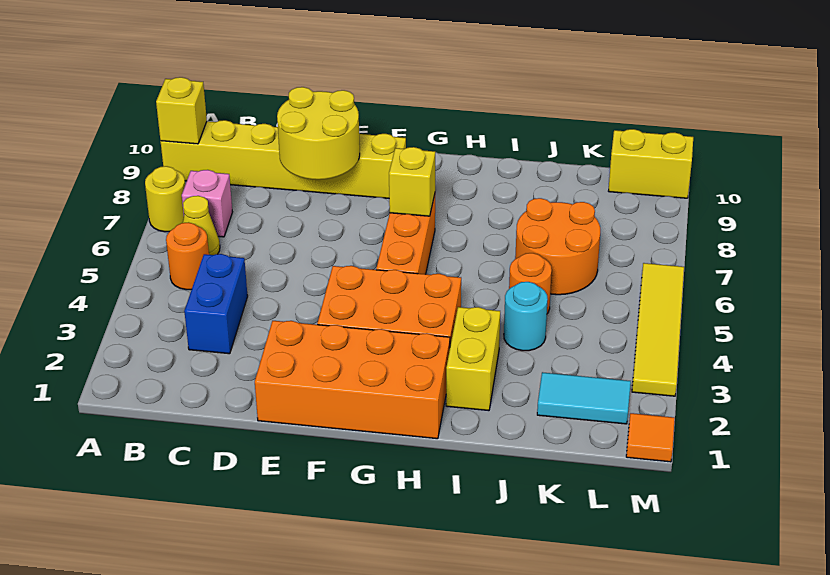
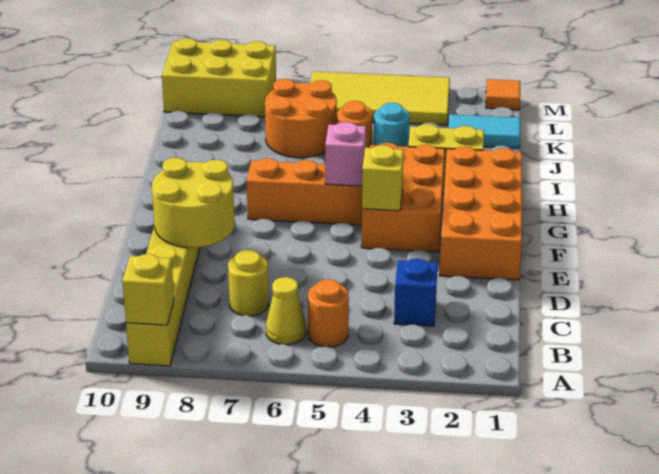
yellow round brick A7 level 1 -> yellow round brick C7 level 1
pink brick B7 level 1 -> pink brick G5 level 2
blue brick C3:C4 level 1 -> blue brick C3 level 1
yellow brick G7 level 2 -> yellow brick F4 level 2
cyan tile K2:L2 level 1 -> cyan tile K1:K2 level 1
yellow brick L10:M10 level 1 -> yellow brick L8:M10 level 1
yellow tile M3:M6 level 1 -> yellow tile L3:M6 level 1

